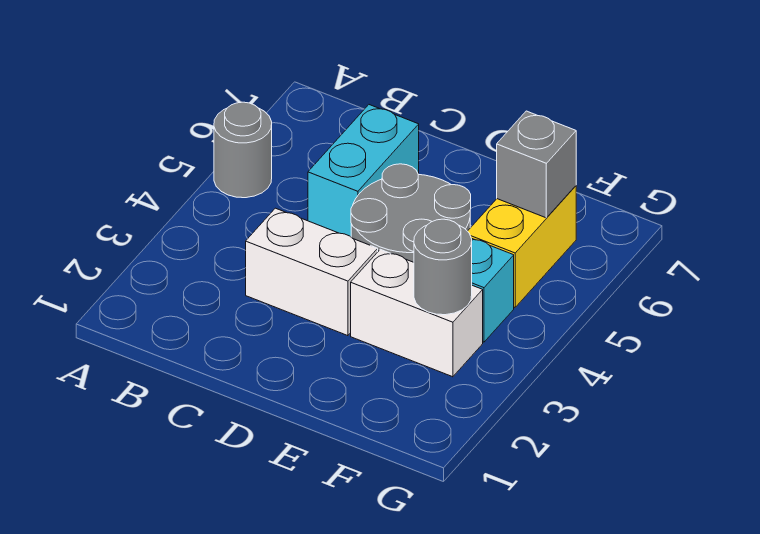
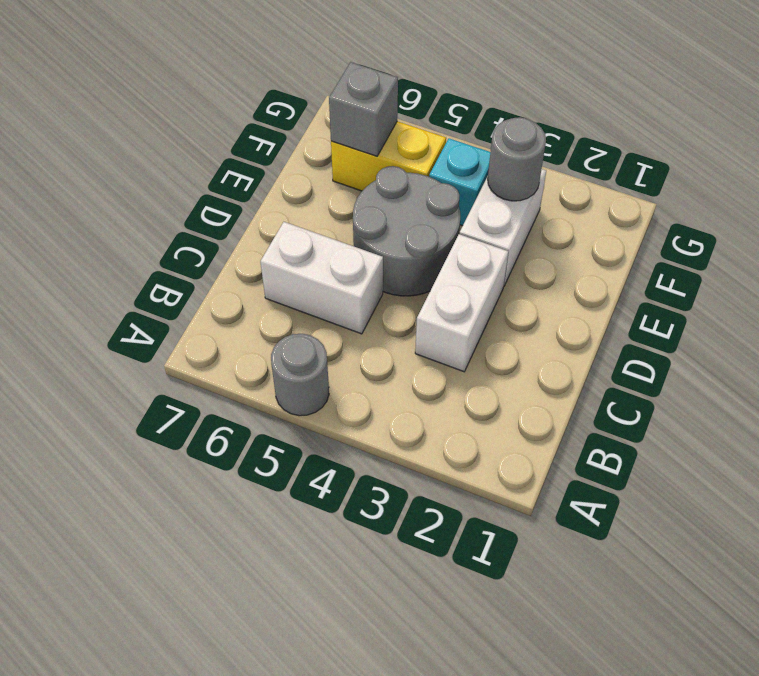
cyan brick C5:C6 level 1 -> white brick C5:C6 level 1

